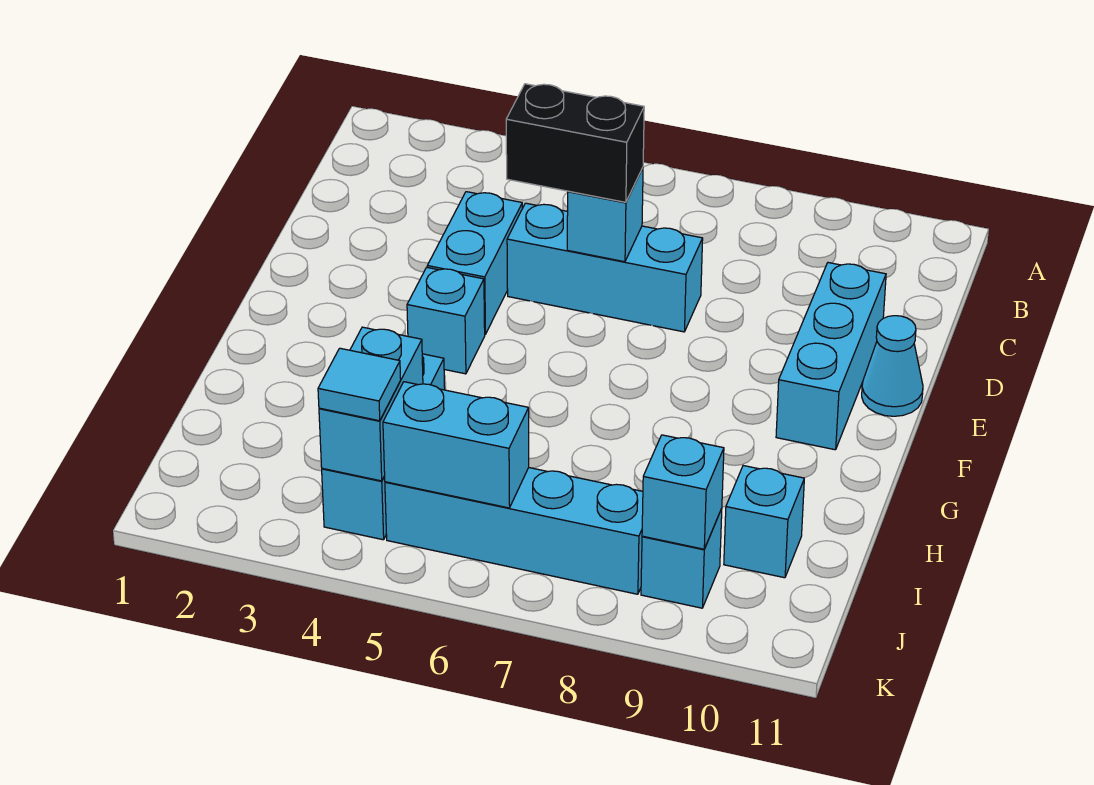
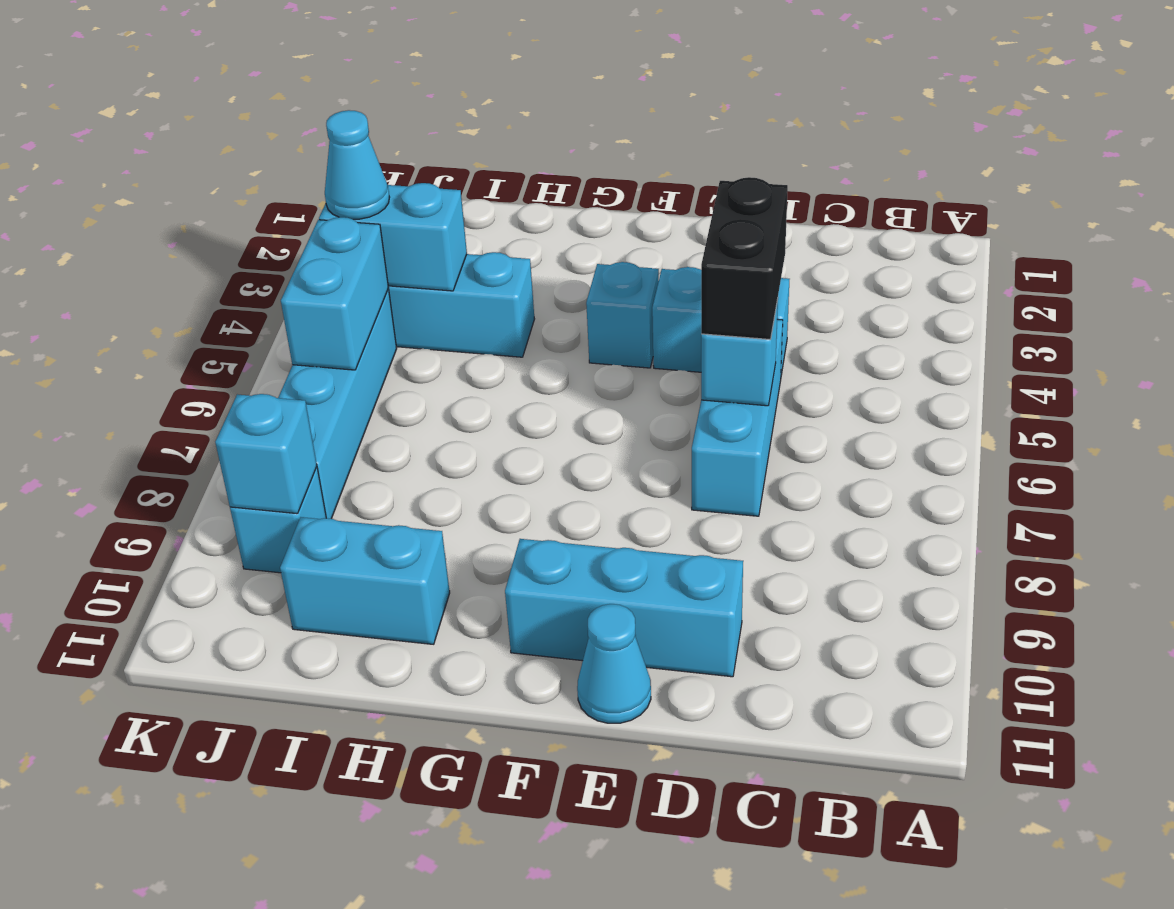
cyan brick I10 level 1 -> cyan brick H10:I10 level 1
cyan tile J4 level 3 -> cyan cone J4 level 3

